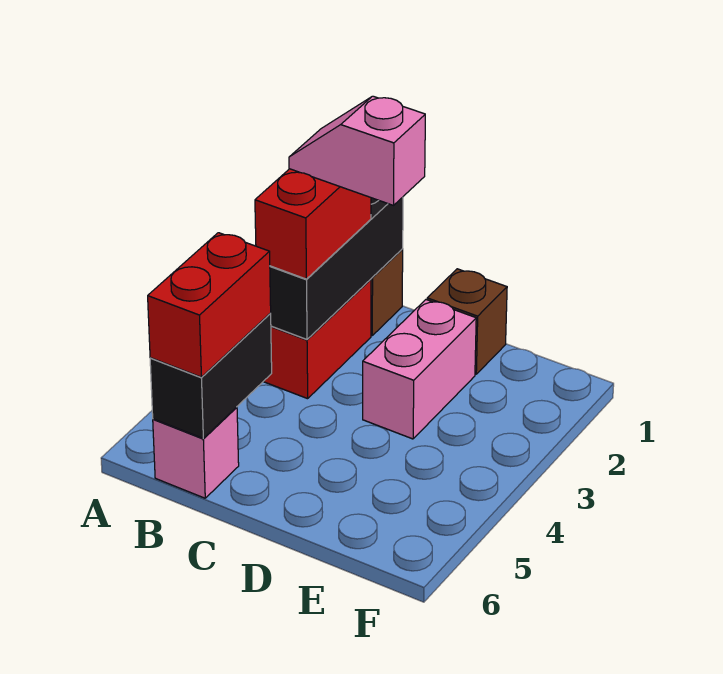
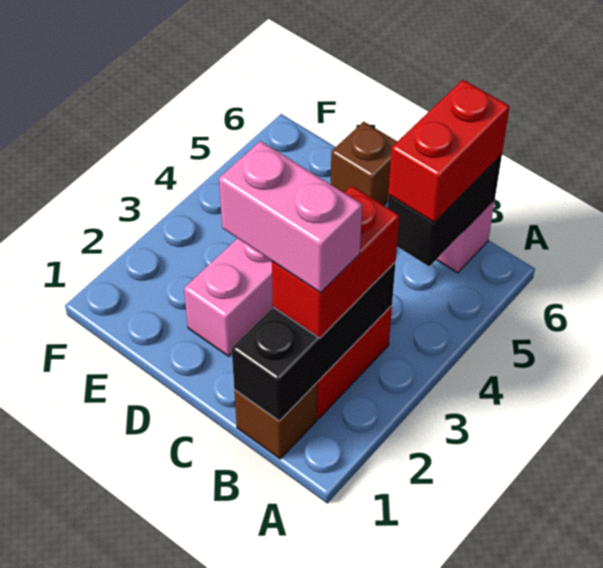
pink slope B2:C2 level 4 top C -> pink brick B2:C2 level 4
brown brick D1 level 1 -> brown brick D6 level 1

